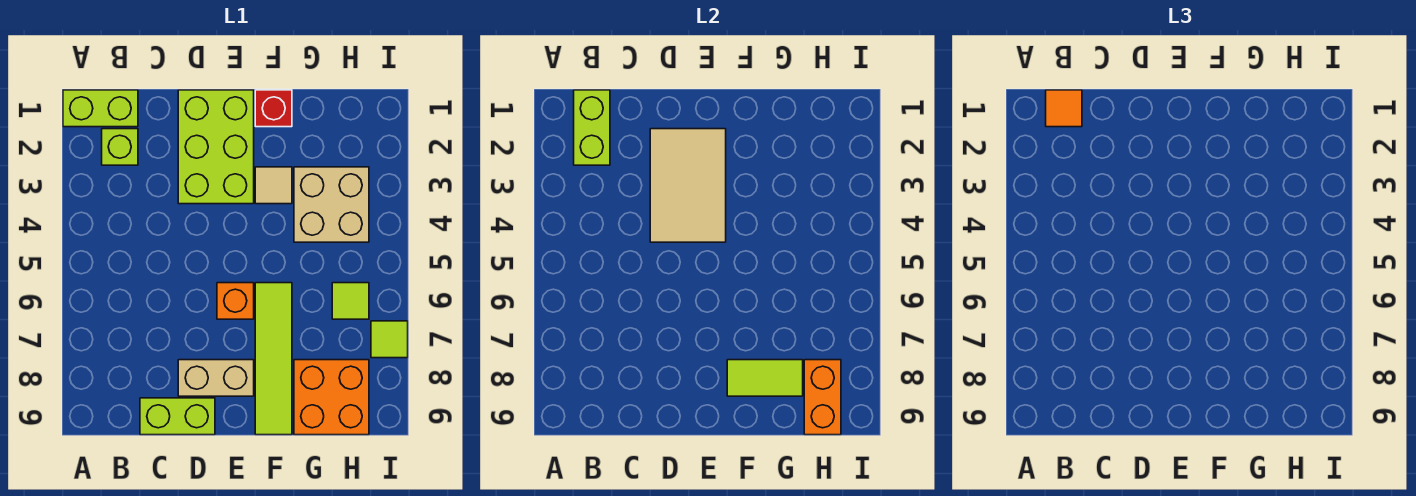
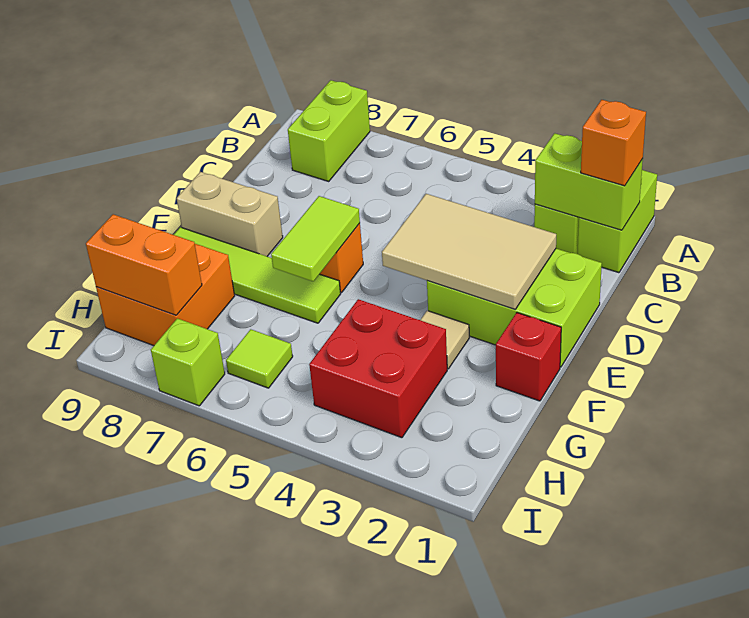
orange tile B1 level 3 -> orange brick B1 level 3
lime brick C9:D9 level 1 -> lime brick A8:B8 level 1
tan brick D8:E8 level 1 -> tan brick E8:E9 level 1
lime tile F8:G8 level 2 -> lime tile E6:F6 level 2
tan brick G3:H4 level 1 -> red brick G3:H4 level 1
lime tile I7 level 1 -> lime brick I7 level 1

